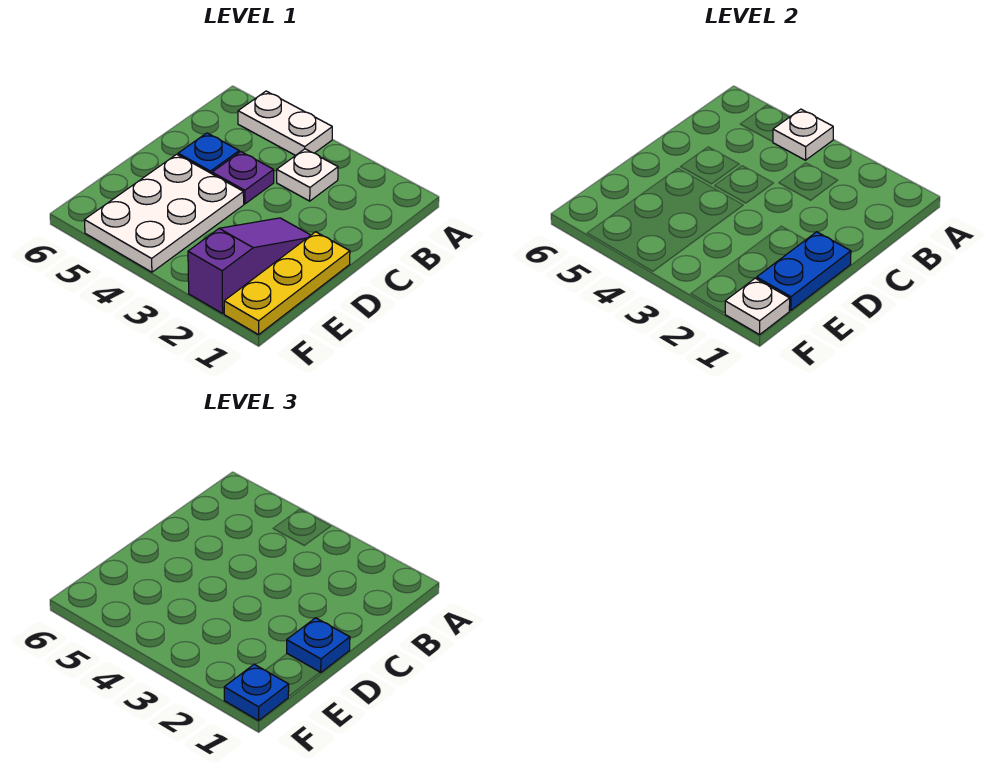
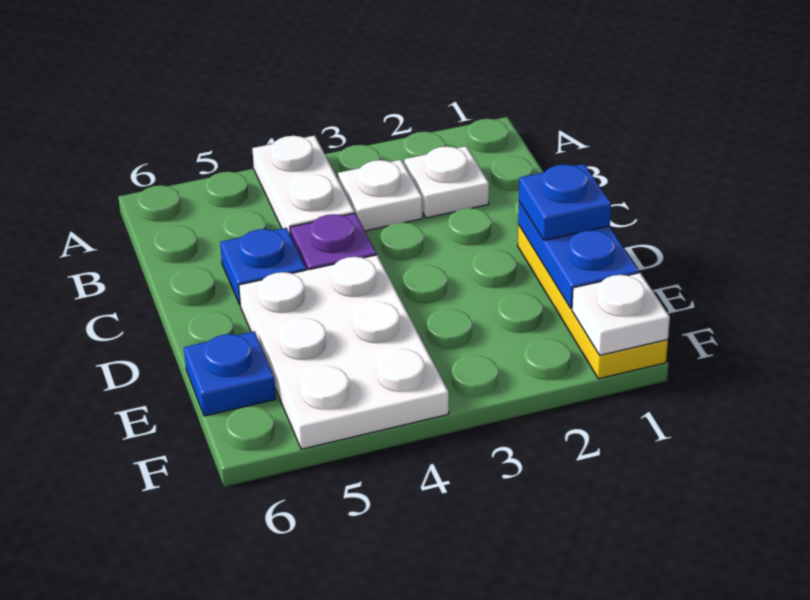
white plate A4:A5 level 1 -> white plate A4:B4 level 1
white plate A4 level 2 -> white plate B2 level 1
purple slope D2:F2 level 1 top F -> none
blue plate F1 level 3 -> blue plate E6 level 1

